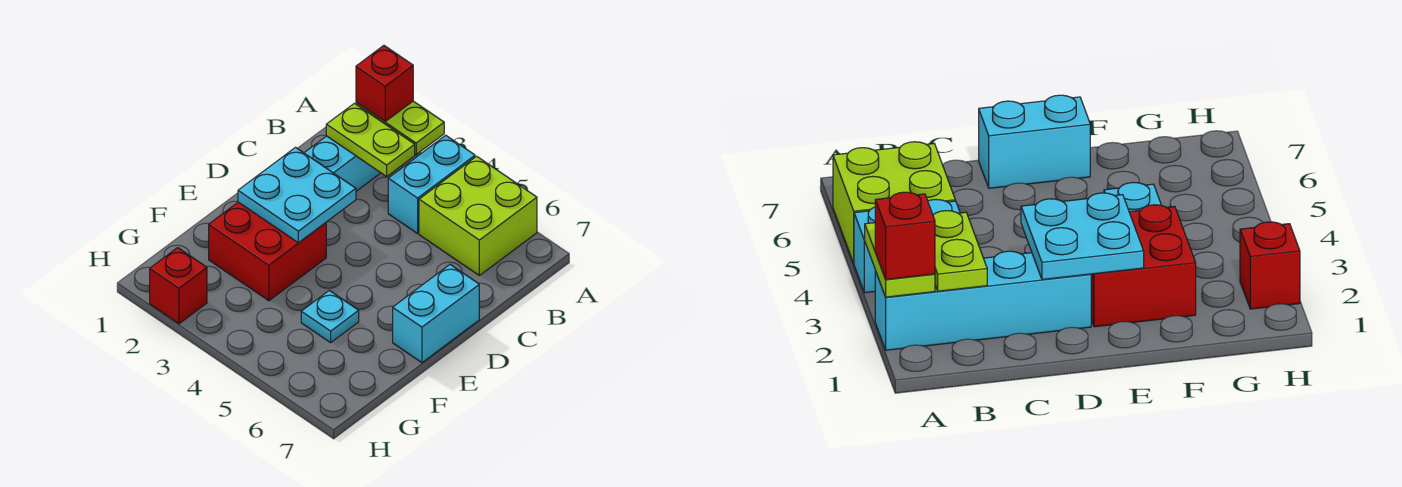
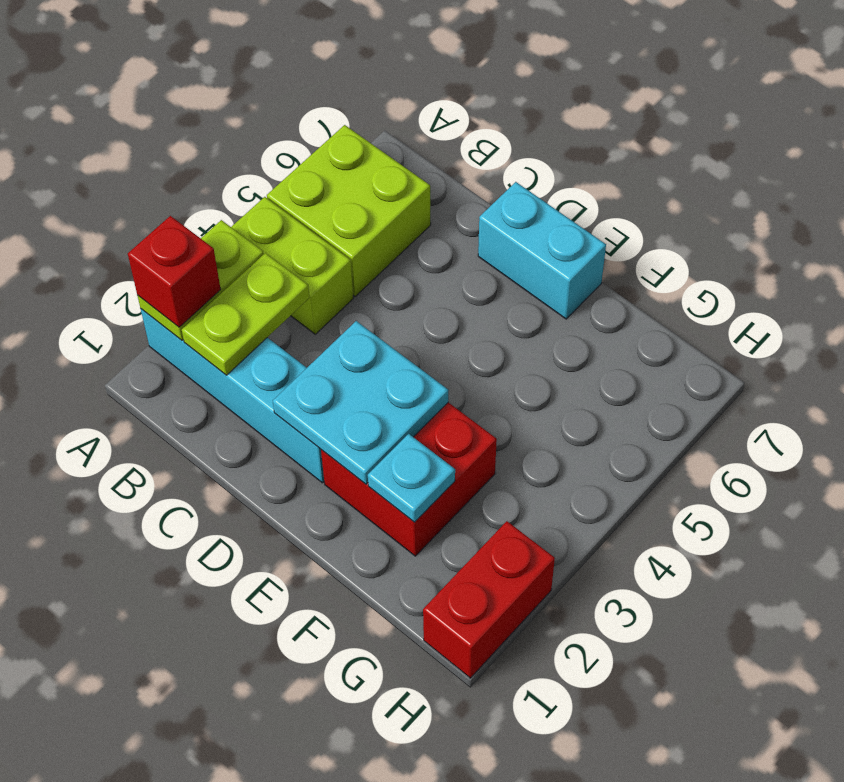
cyan brick A4:B4 level 1 -> lime brick A4:B4 level 1
cyan plate F5 level 1 -> cyan plate F2 level 2
red brick H2 level 1 -> red brick H1:H2 level 1

